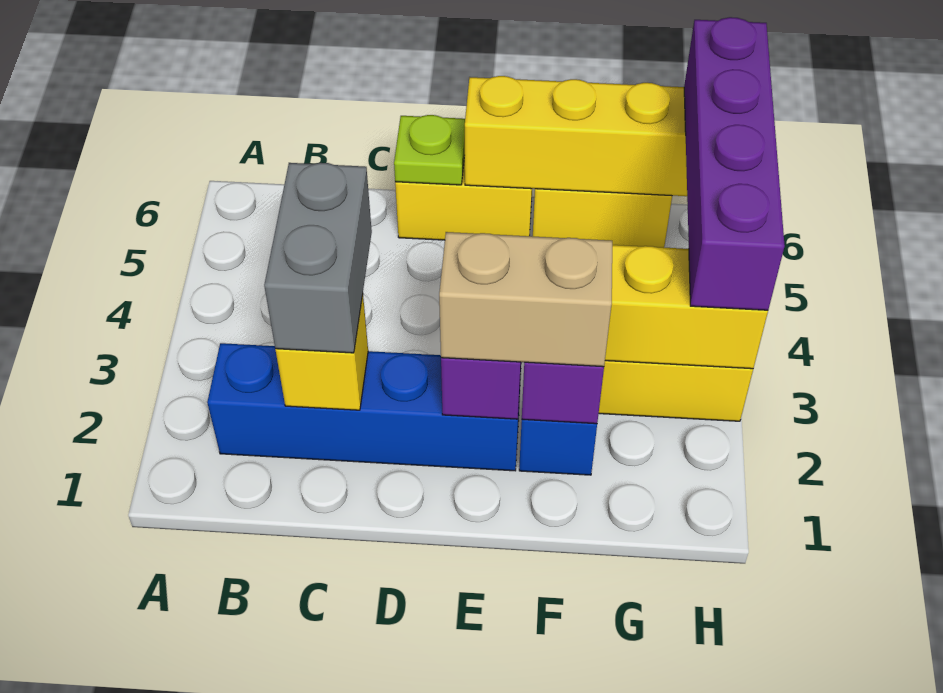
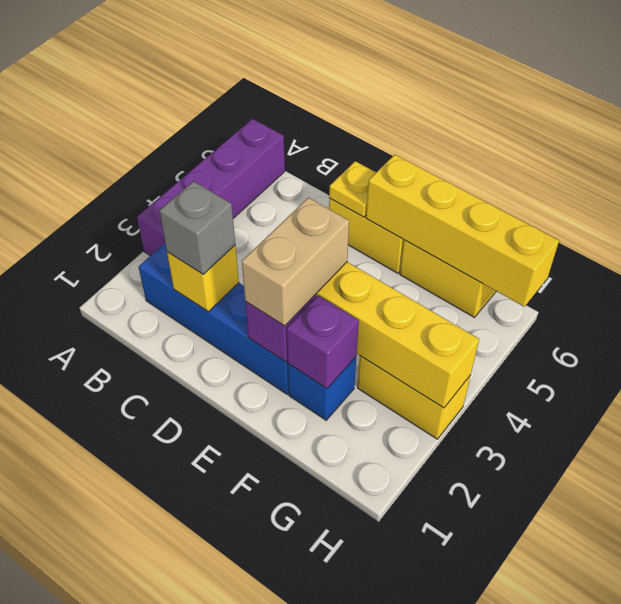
grey brick C2:C3 level 3 -> grey brick C2 level 3
lime plate D6 level 2 -> yellow plate D6 level 2
tan brick E2:F2 level 3 -> tan brick E2:E3 level 3
purple brick H3:H6 level 3 -> purple brick A3:A6 level 1

